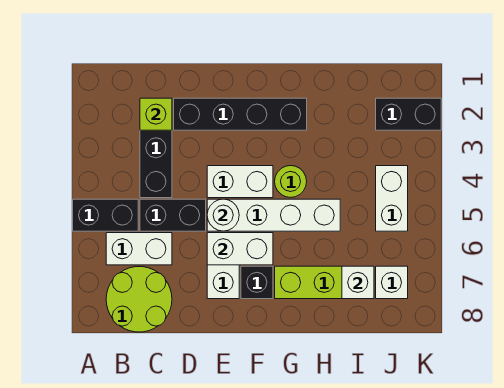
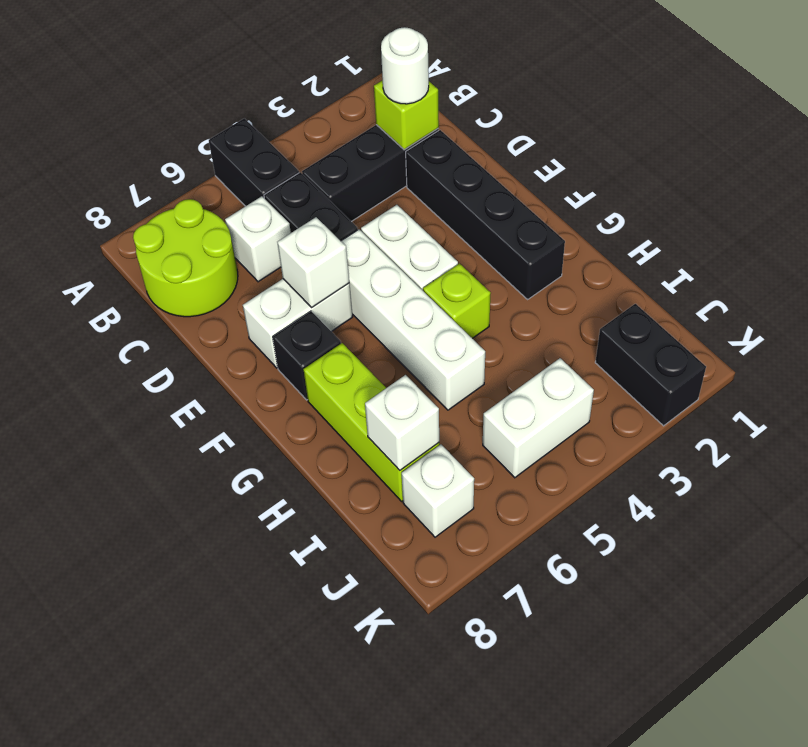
white brick B6:C6 level 1 -> white brick C6 level 1
white round brick E5 level 2 -> white round brick C2 level 3
white brick E6:F6 level 2 -> white brick E6 level 2
lime round brick G4 level 1 -> lime brick G4 level 1

